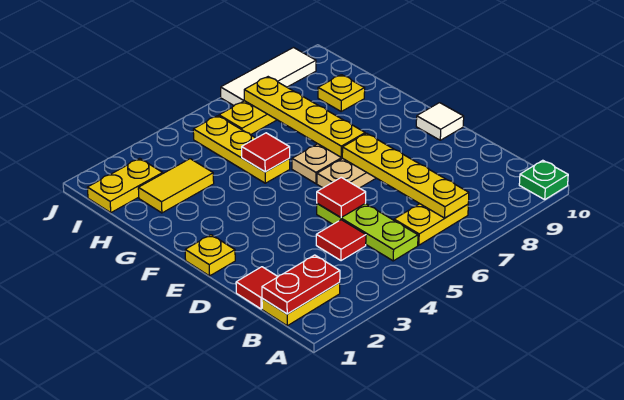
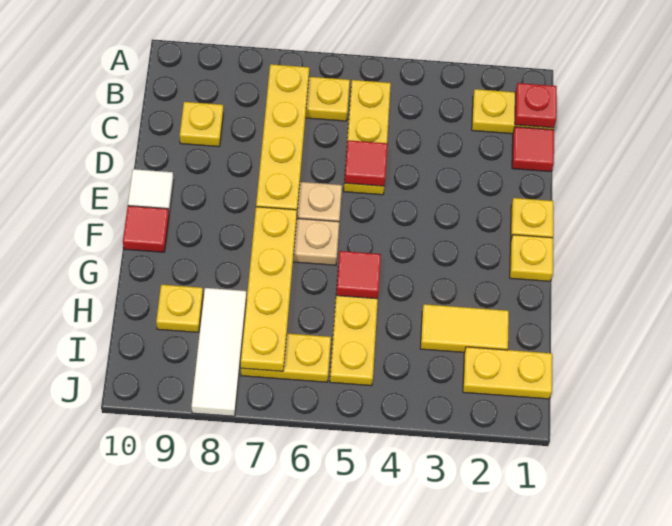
green plate A10 level 1 -> none
red plate B1:B2 level 2 -> red plate B1 level 2
lime plate B5:D5 level 1 -> yellow plate B5:D5 level 1
red tile C4 level 1 -> red tile F10 level 1
none -> yellow plate C9 level 1
none -> yellow plate F1 level 1
white tile J7:J9 level 1 -> white tile H8:J8 level 1

